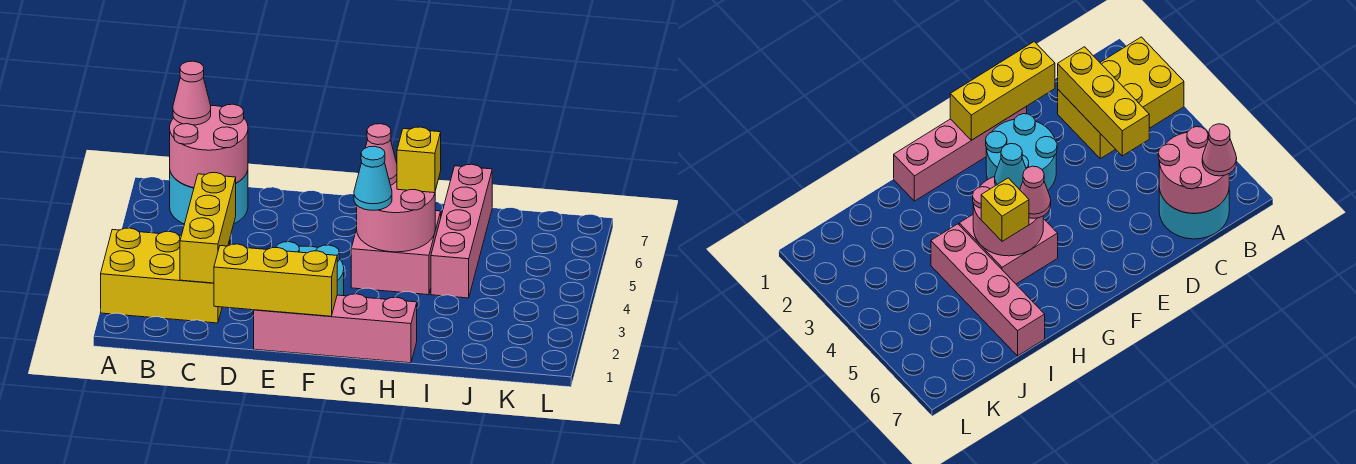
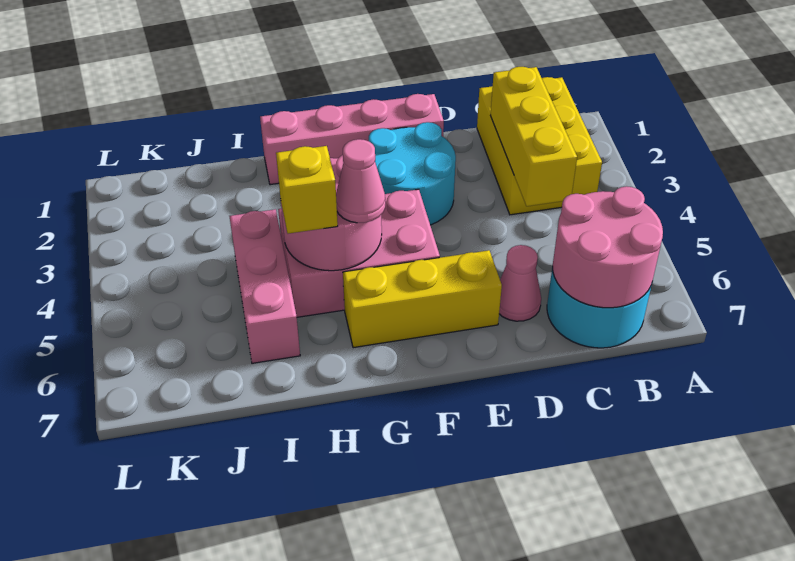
yellow brick A2:C3 level 1 -> yellow brick B1:C3 level 1
pink cone B7 level 3 -> pink cone D6 level 1
yellow brick D1:F1 level 2 -> yellow brick E6:G6 level 1
pink brick G4:H5 level 1 -> pink brick F4:H5 level 1
cyan cone G4 level 3 -> none
pink brick I4:I7 level 1 -> pink brick I4:I6 level 1

